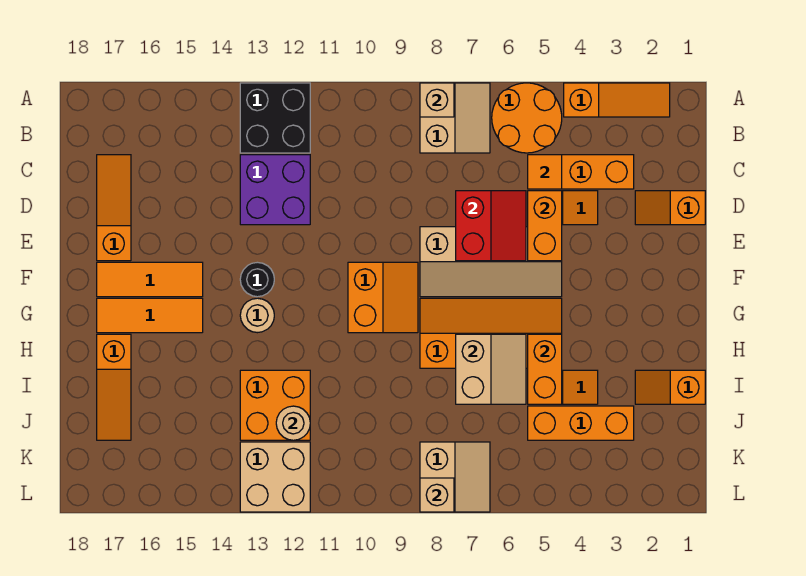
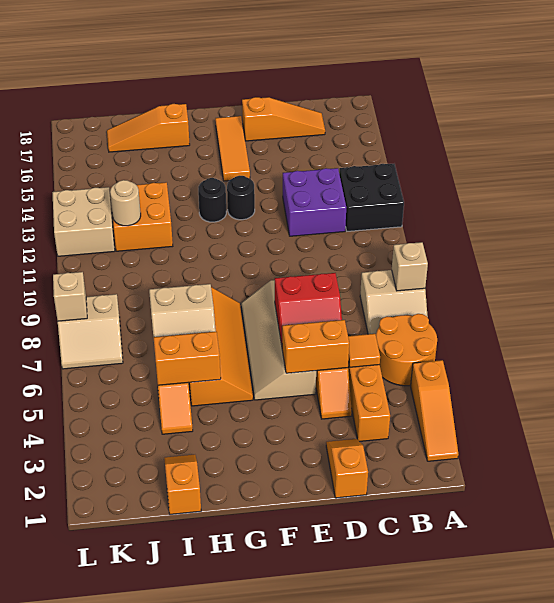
orange slope F9:G10 level 1 top 10 -> none
tan round brick G13 level 1 -> black round brick G13 level 1
orange tile G15:G17 level 1 -> none
orange brick J3:J5 level 1 -> none

